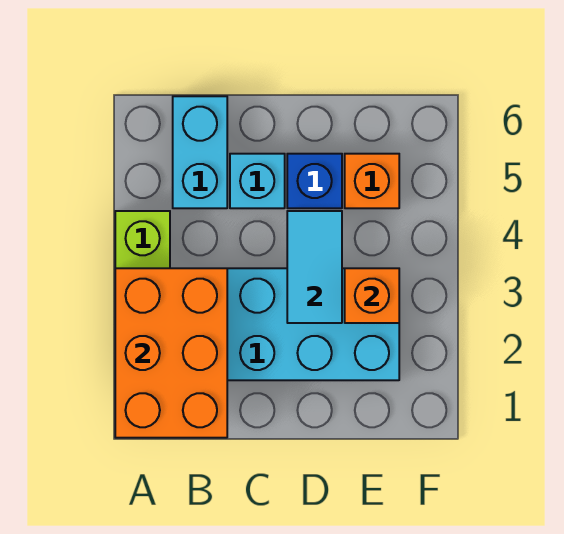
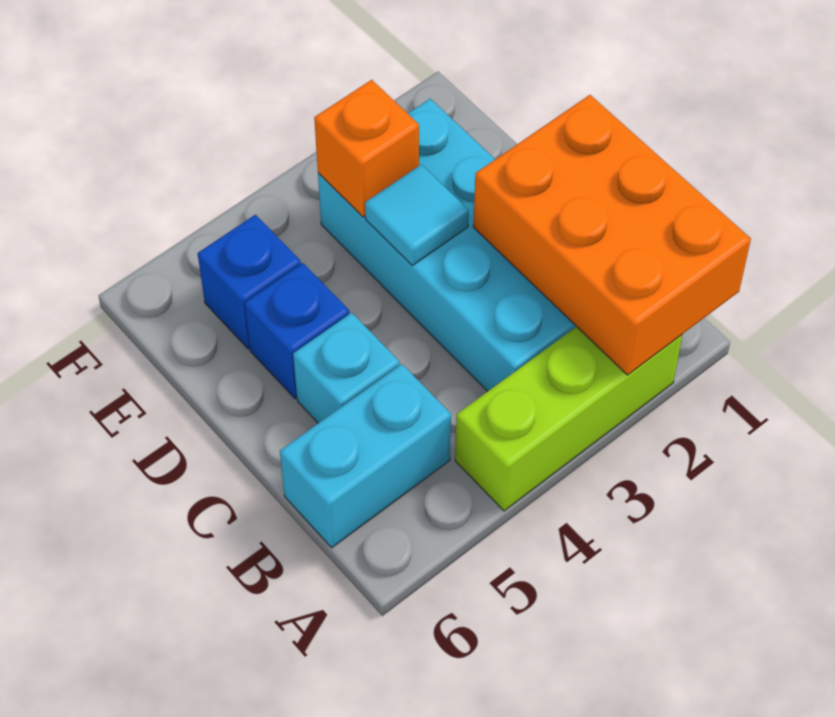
orange brick A1:B3 level 2 -> orange brick A1:C2 level 2
cyan tile D3:D4 level 2 -> cyan tile D3 level 2
orange brick E5 level 1 -> blue brick E5 level 1

